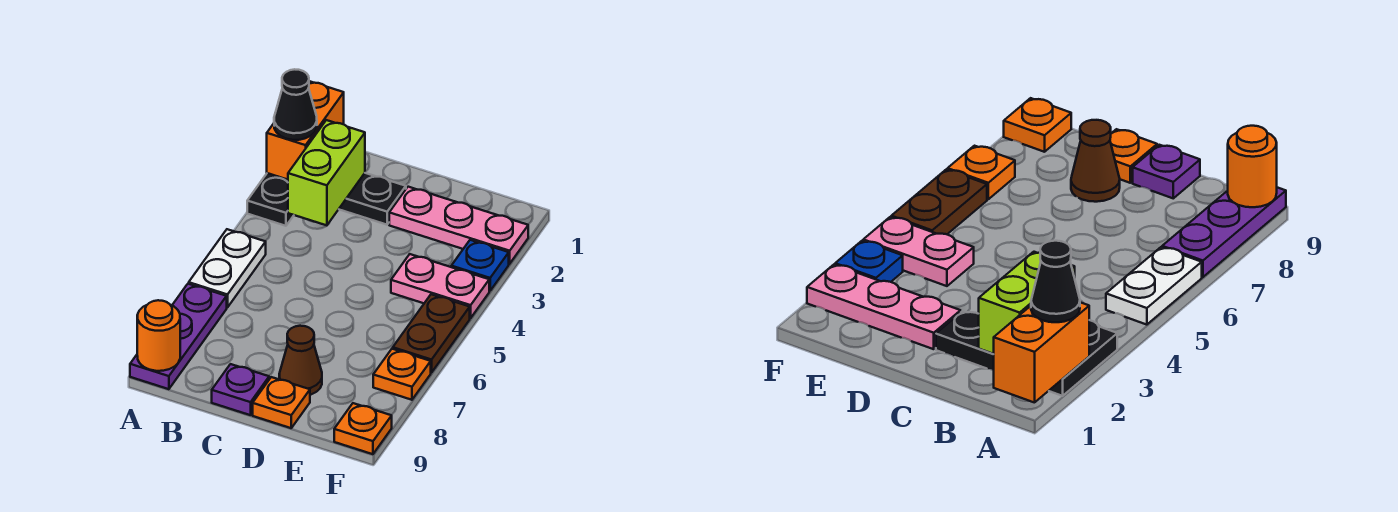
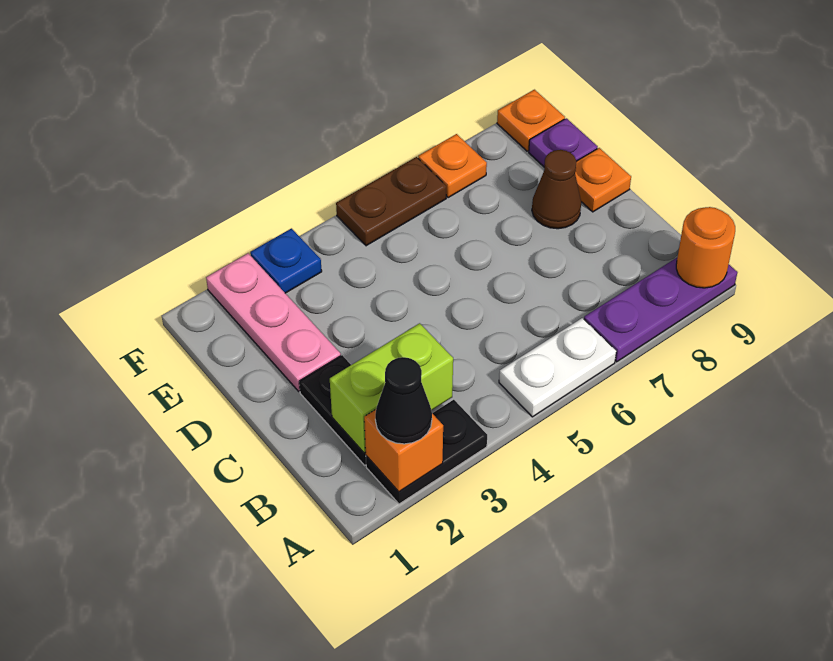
orange brick A1:A2 level 2 -> orange brick A2 level 2
purple plate C9 level 1 -> purple plate E9 level 1
pink plate E4:F4 level 1 -> none

